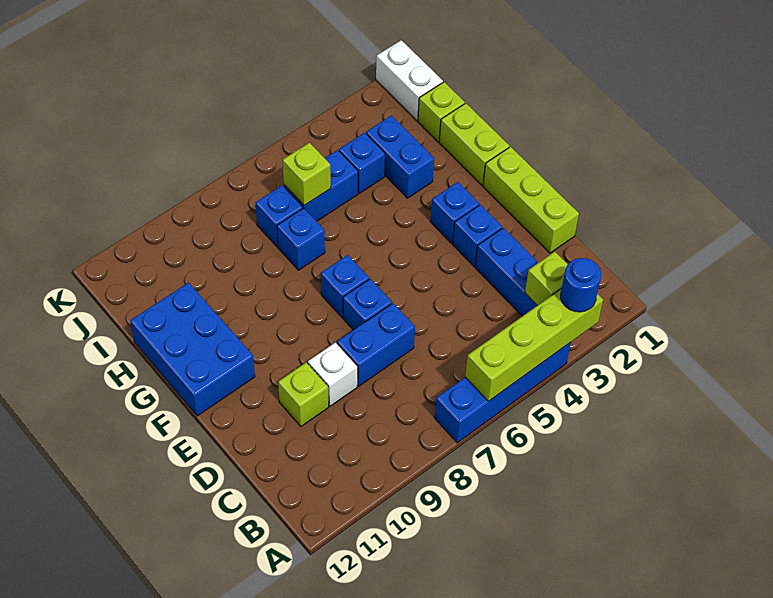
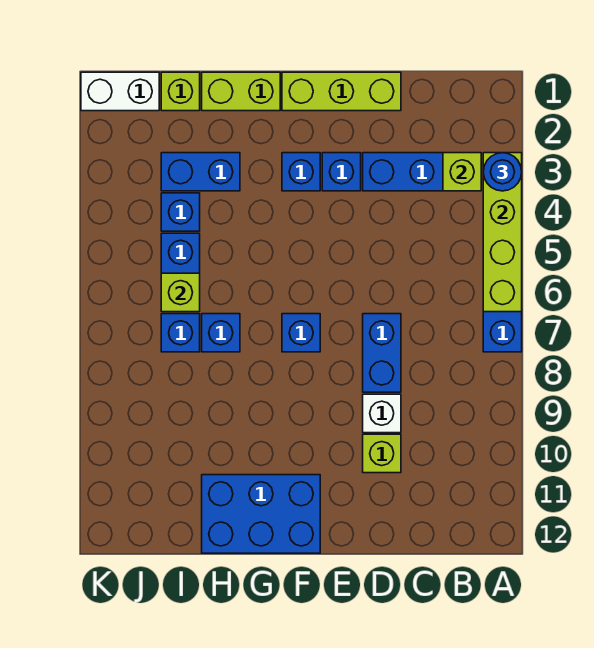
blue brick E7 level 1 -> none

